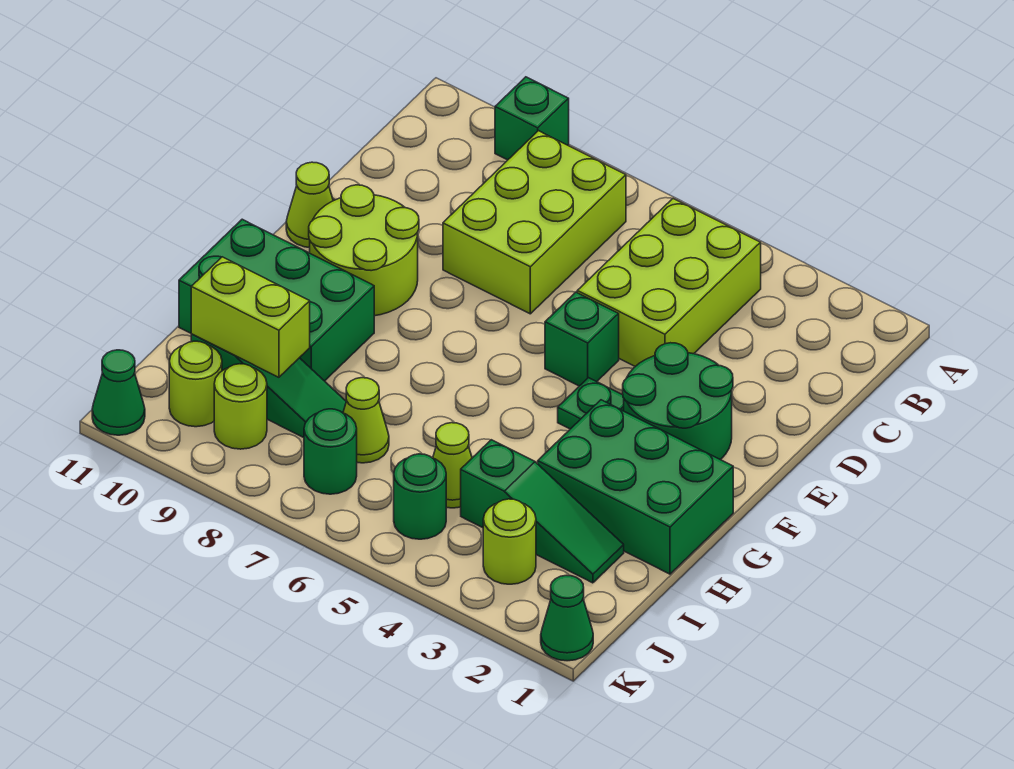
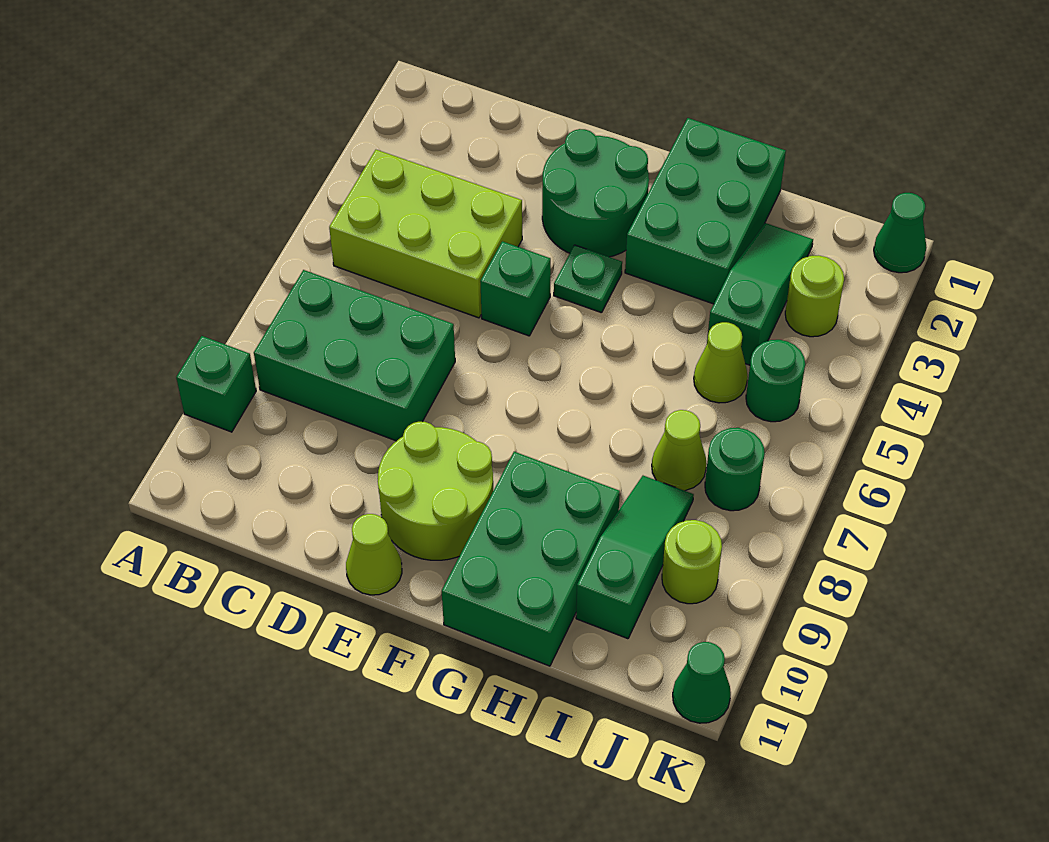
lime brick B7:D8 level 1 -> green brick B7:D8 level 1
lime brick I9:I10 level 2 -> none
lime round brick J10 level 1 -> none

